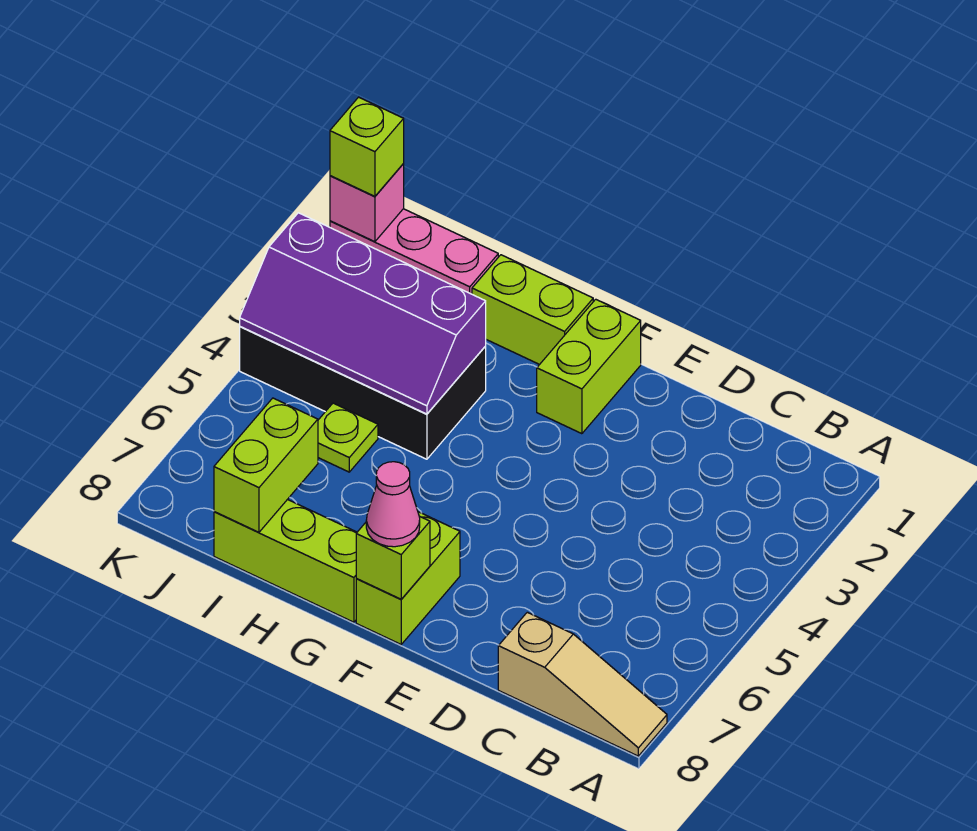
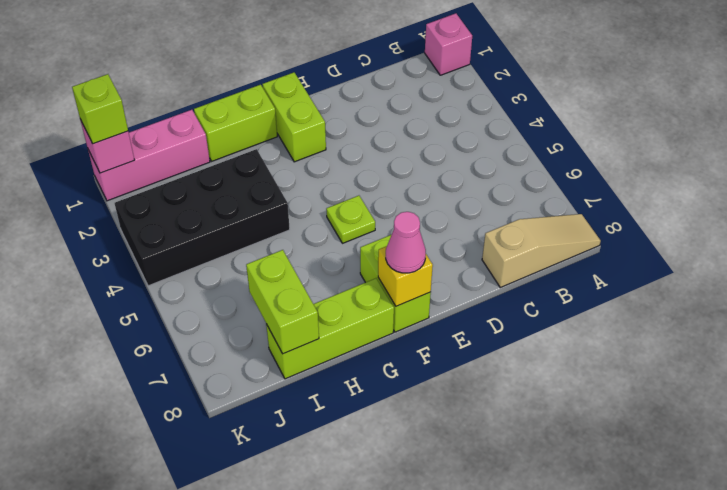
none -> pink brick A1 level 1
lime brick F8 level 2 -> yellow brick F8 level 2
purple slope H3:K4 level 2 top 3 -> none
lime plate I5 level 1 -> lime plate F5 level 1

